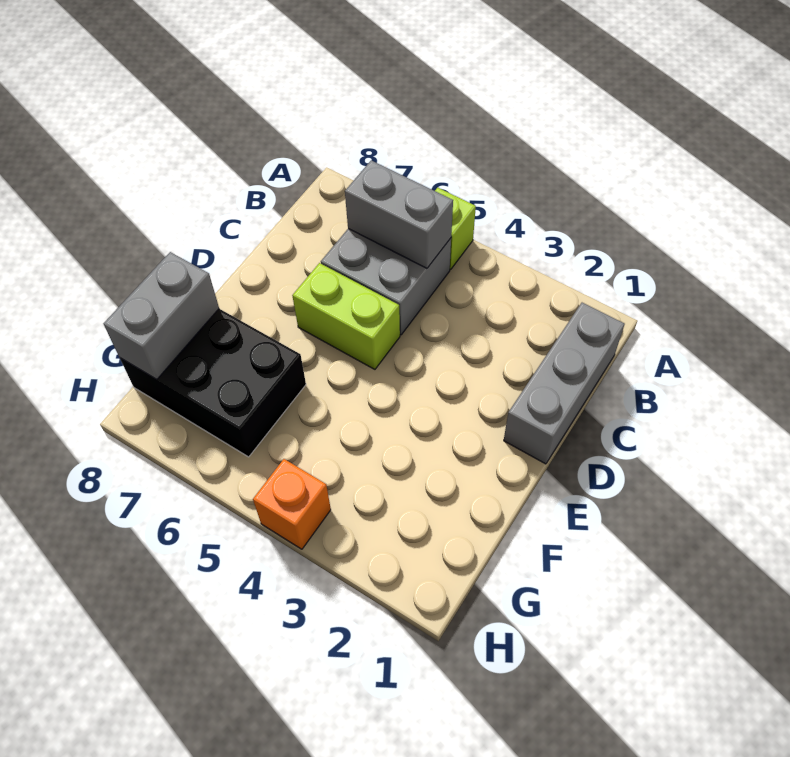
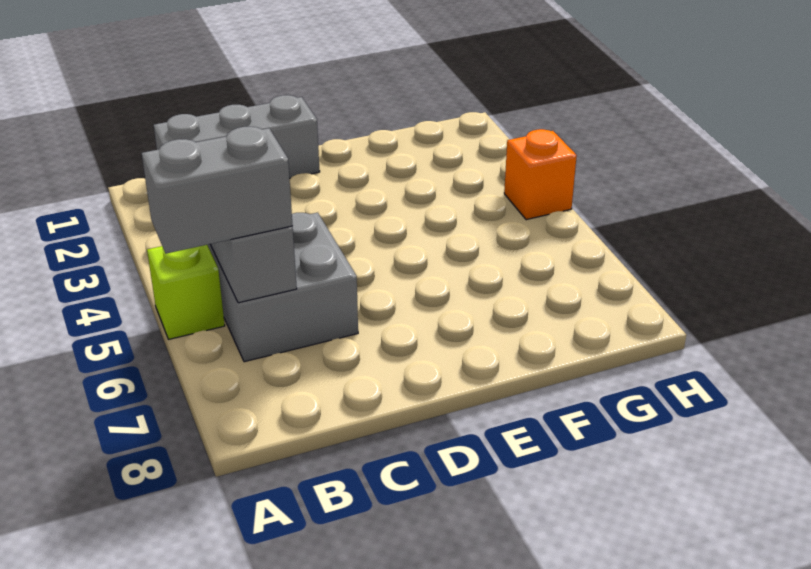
lime brick D5:D6 level 1 -> none
black brick F6:G8 level 1 -> none
grey brick F8:G8 level 2 -> grey brick A6:B6 level 3

